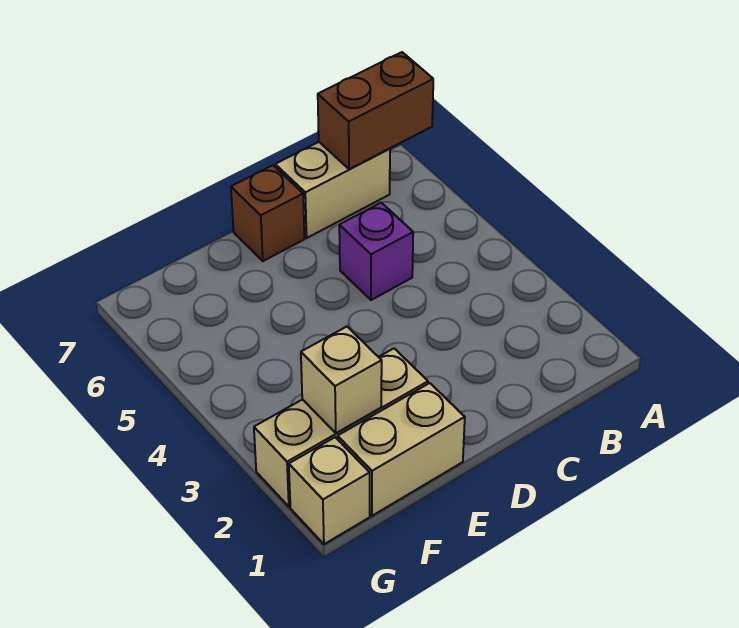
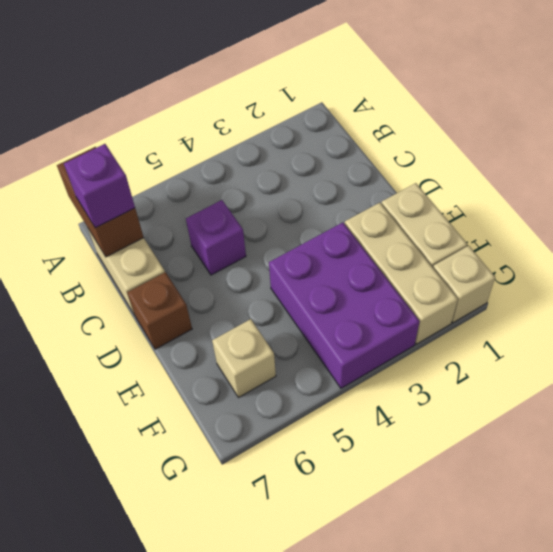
none -> purple brick B7 level 3
none -> purple brick E3:G4 level 1
tan brick F2 level 2 -> tan brick F6 level 1

